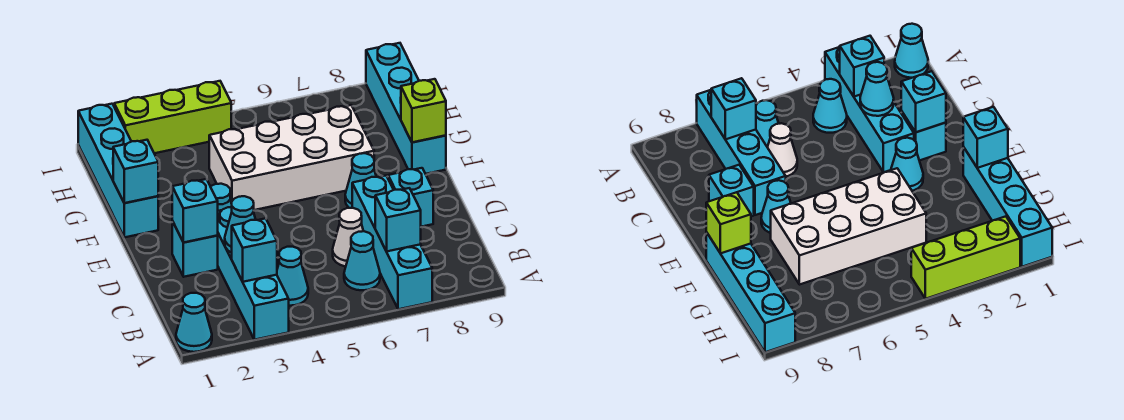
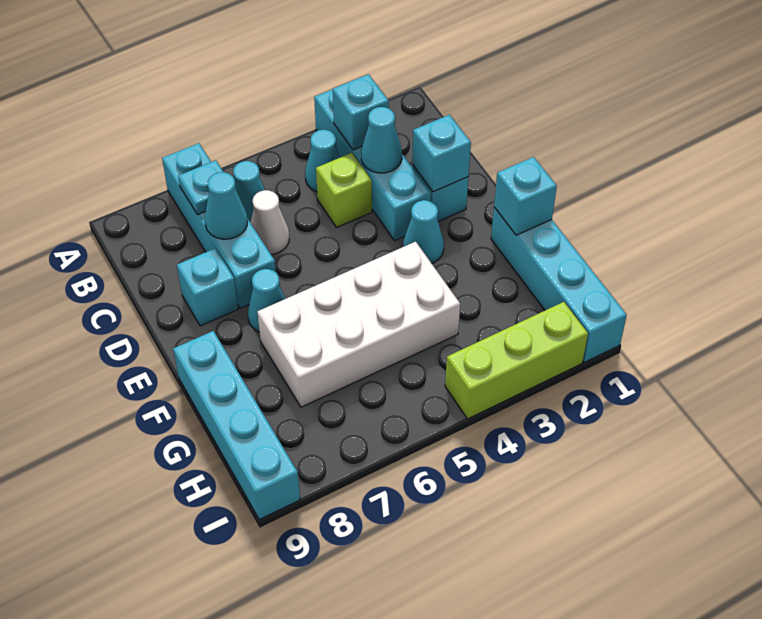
cyan cone A1 level 1 -> cyan cone C7 level 2
cyan brick B7 level 2 -> cyan plate B7 level 2
lime brick F9 level 2 -> lime brick C4 level 1

